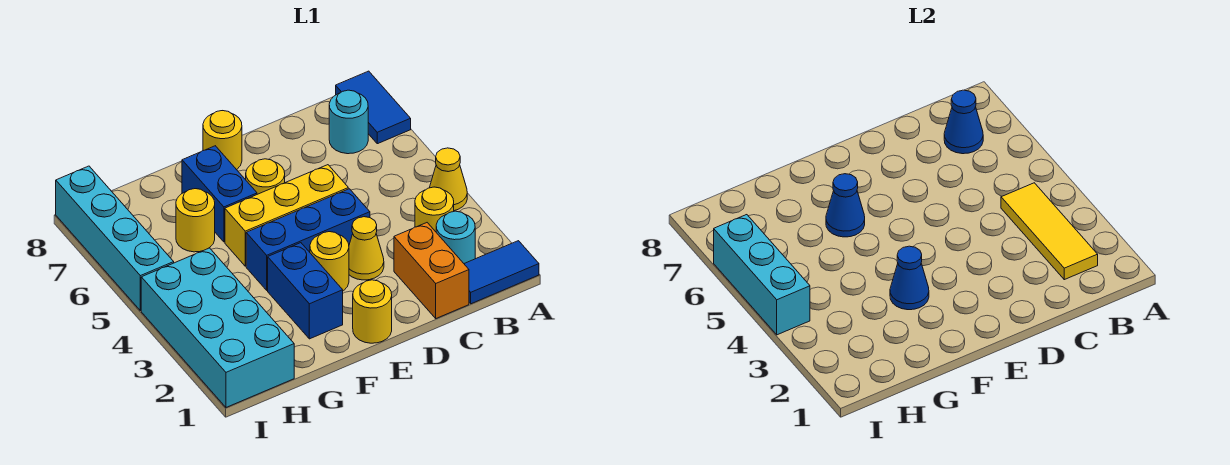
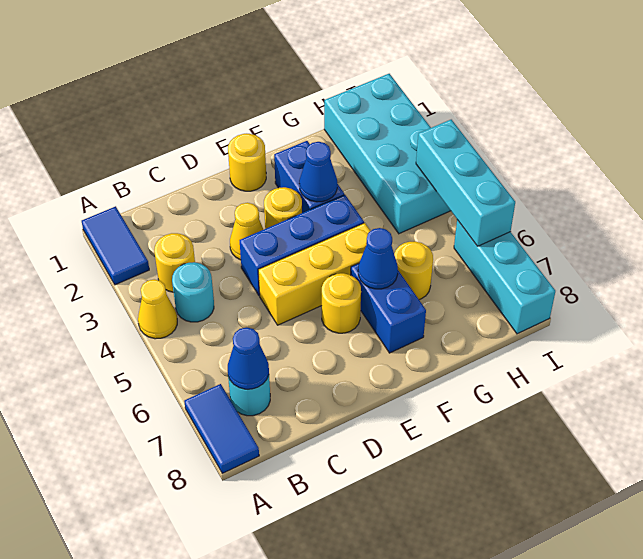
blue tile A1:B1 level 1 -> blue tile A1:A2 level 1
cyan round brick B2 level 1 -> cyan round brick B4 level 1
yellow tile B2:B4 level 2 -> none
orange brick C1:C2 level 1 -> none
yellow round brick E8 level 1 -> none
cyan brick I5:I8 level 1 -> cyan brick I6:I8 level 1

